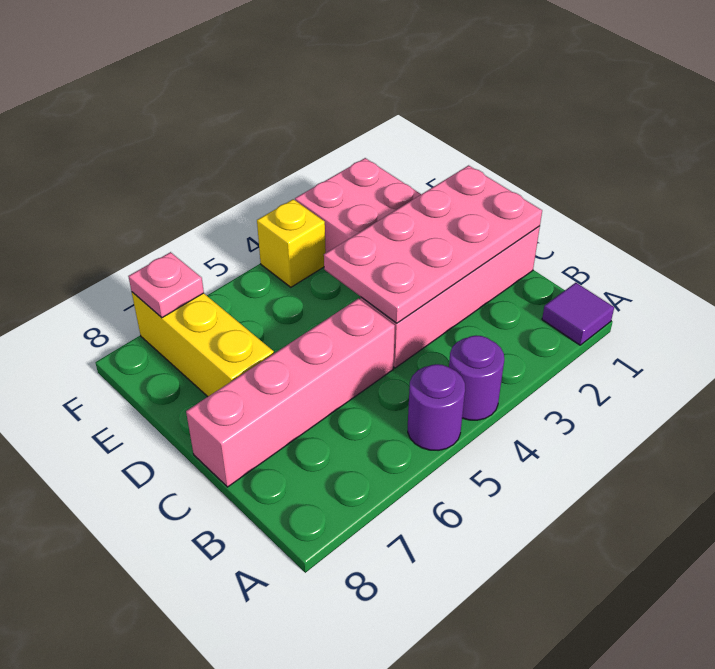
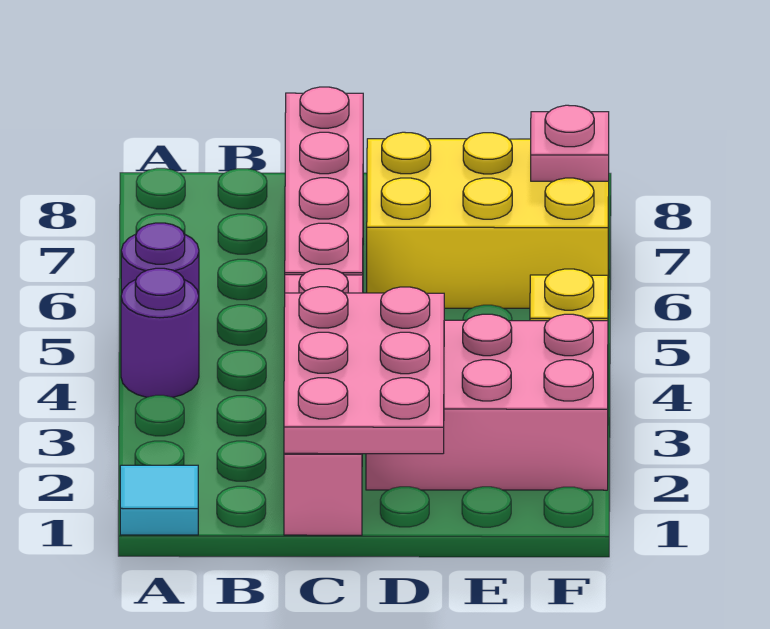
purple tile A1 level 1 -> cyan tile A1 level 1
pink plate C1:D4 level 2 -> pink plate C1:D3 level 2
yellow brick D7:F7 level 1 -> yellow brick D6:F7 level 1

